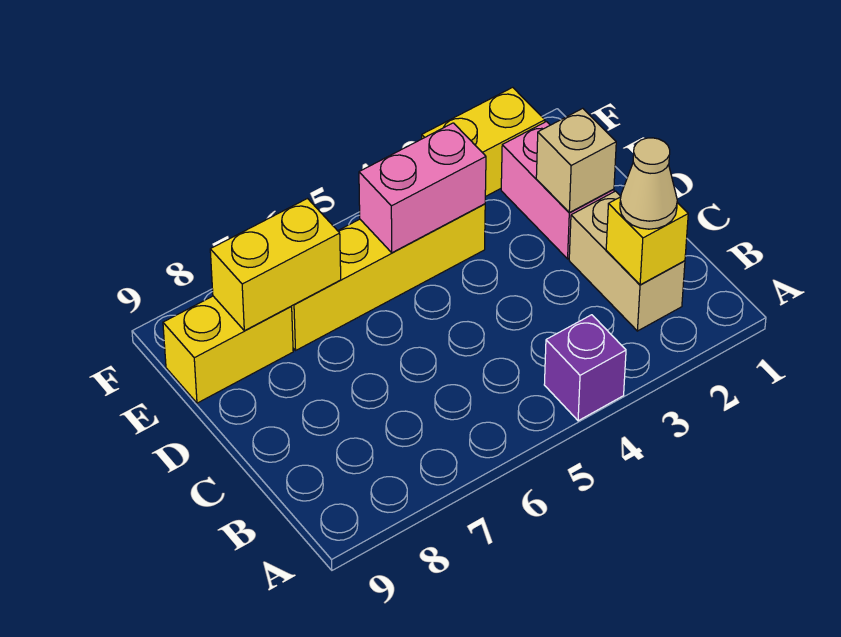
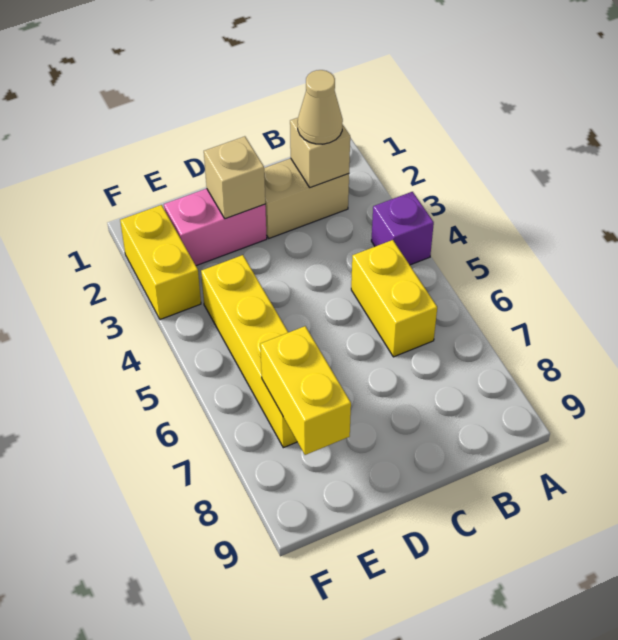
yellow brick B2 level 2 -> tan brick B2 level 2
pink brick E4:E5 level 2 -> none
yellow brick E8:E9 level 1 -> yellow brick B5:B6 level 1

